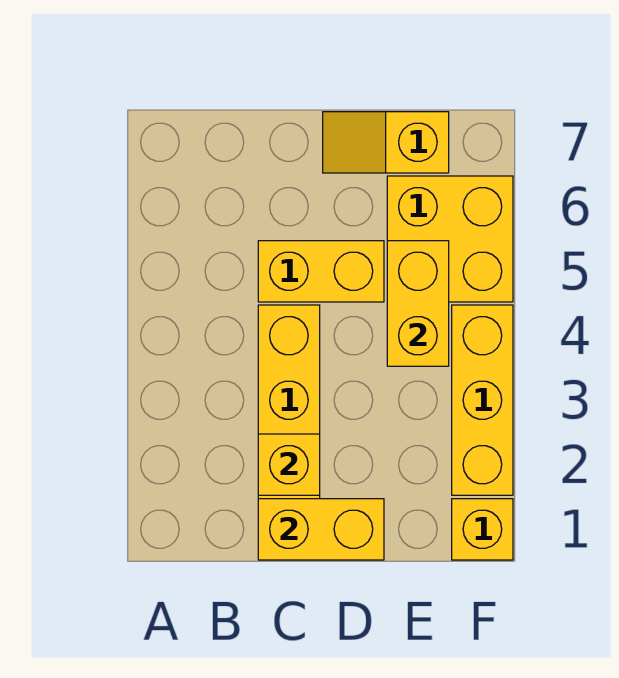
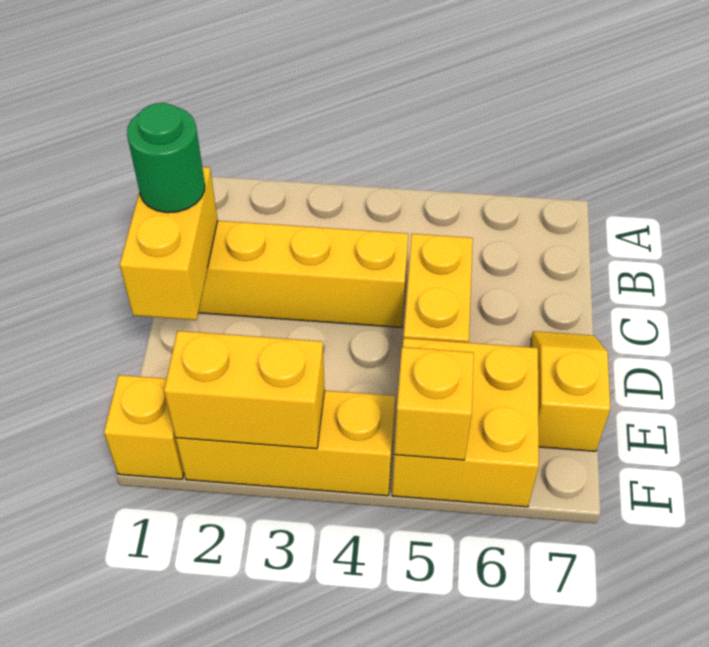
none -> green round brick C1 level 3
yellow brick C2 level 2 -> yellow brick F5 level 2
yellow brick E4:E5 level 2 -> yellow brick F2:F3 level 2

